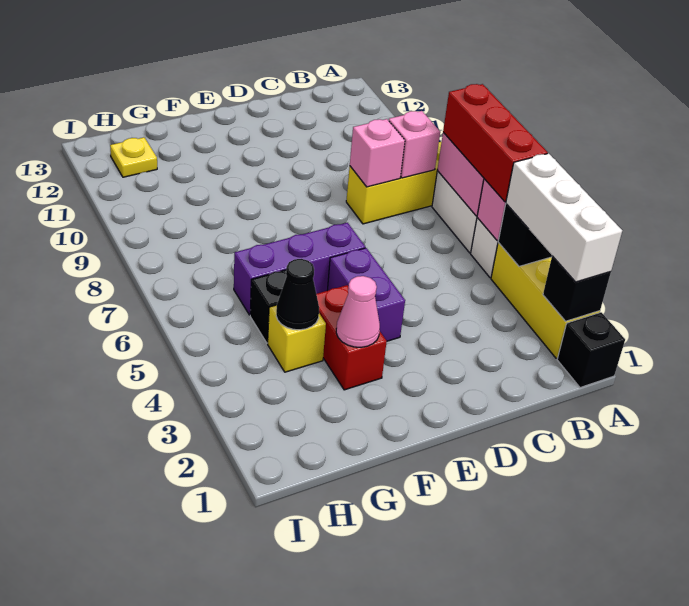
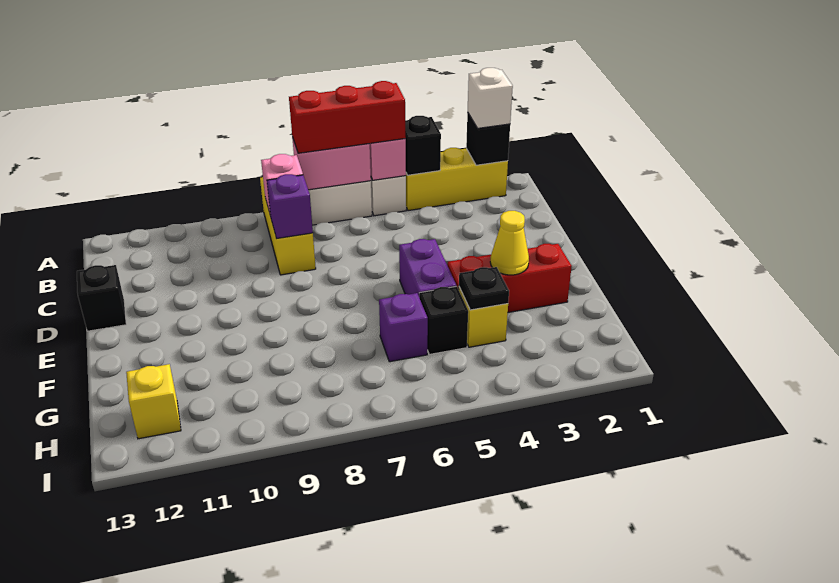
black brick A1 level 1 -> black brick D13 level 1
white brick A2:A4 level 3 -> white brick A2 level 3
pink brick C8 level 2 -> purple brick C8 level 2
purple brick E4:E5 level 1 -> purple brick E5:F5 level 1
purple brick E6:G6 level 1 -> purple brick G6 level 1
red brick F3:F4 level 1 -> red brick F2:F4 level 1
pink cone F3 level 2 -> yellow cone F3 level 2
black cone G4 level 2 -> black plate G4 level 2
yellow plate H12 level 1 -> yellow brick H12 level 1

